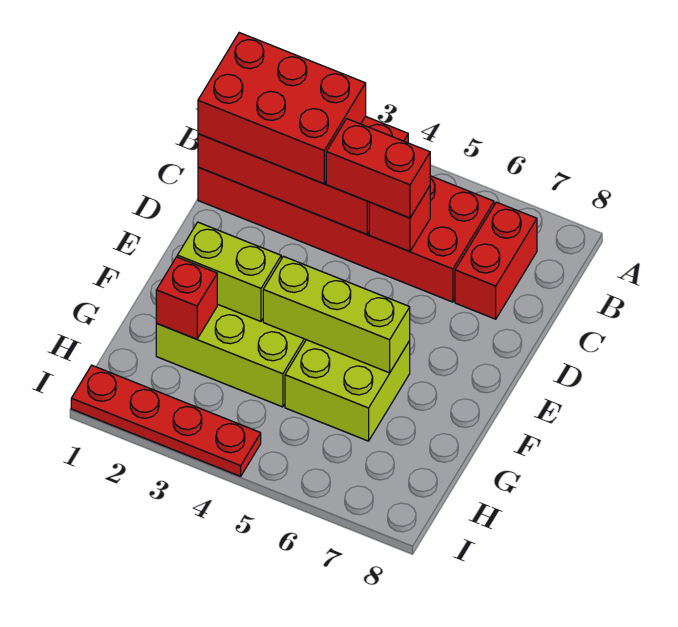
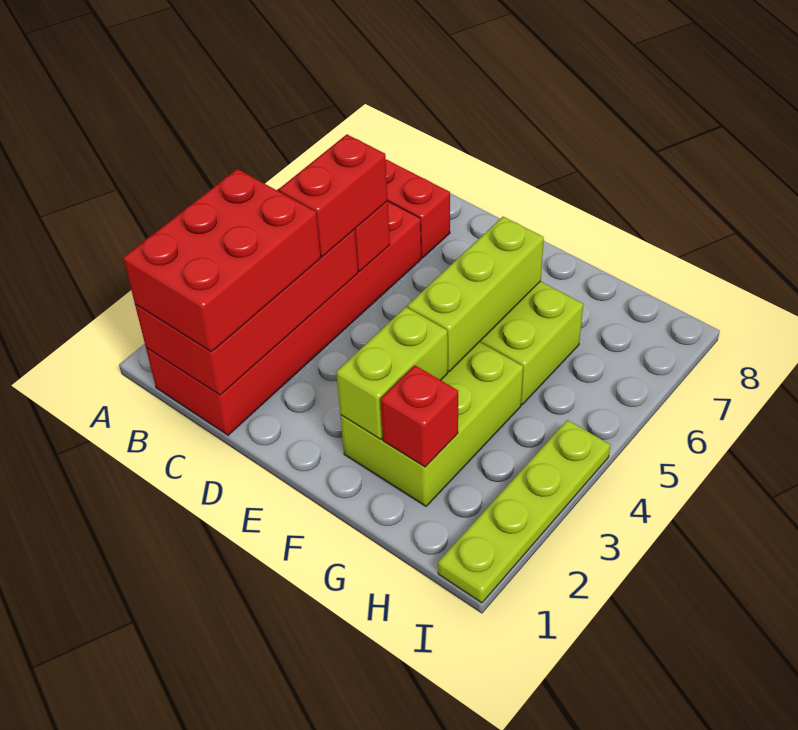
red plate I1:I4 level 1 -> lime plate I1:I4 level 1

